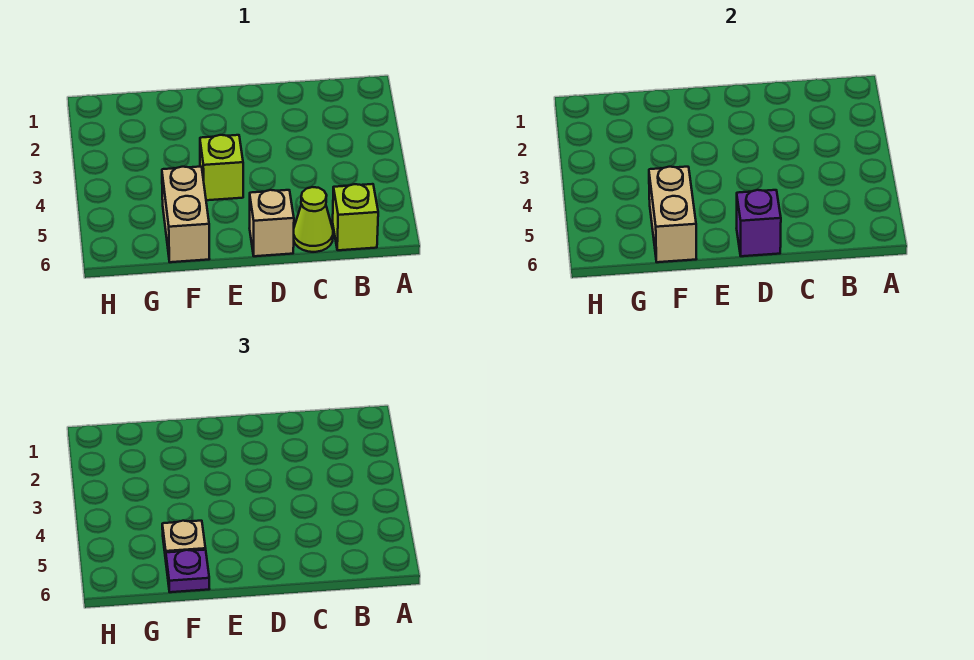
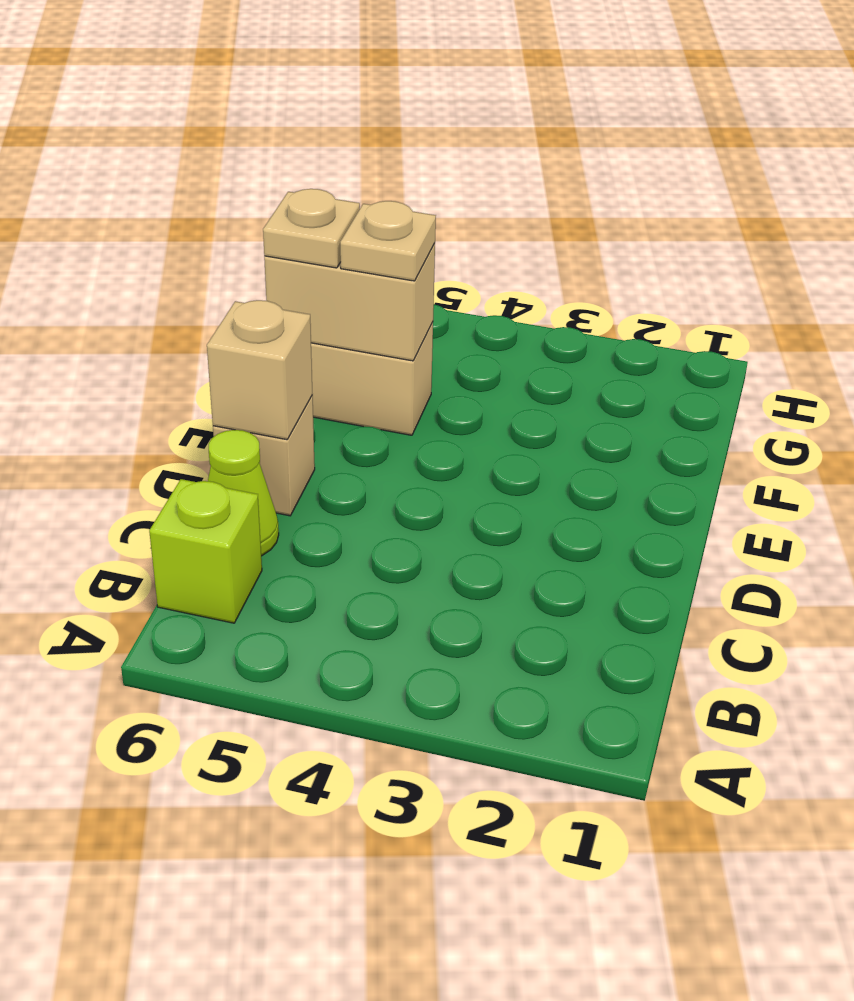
purple brick D6 level 2 -> tan brick D6 level 2
lime brick E4 level 1 -> none
purple plate F6 level 3 -> tan plate F6 level 3

